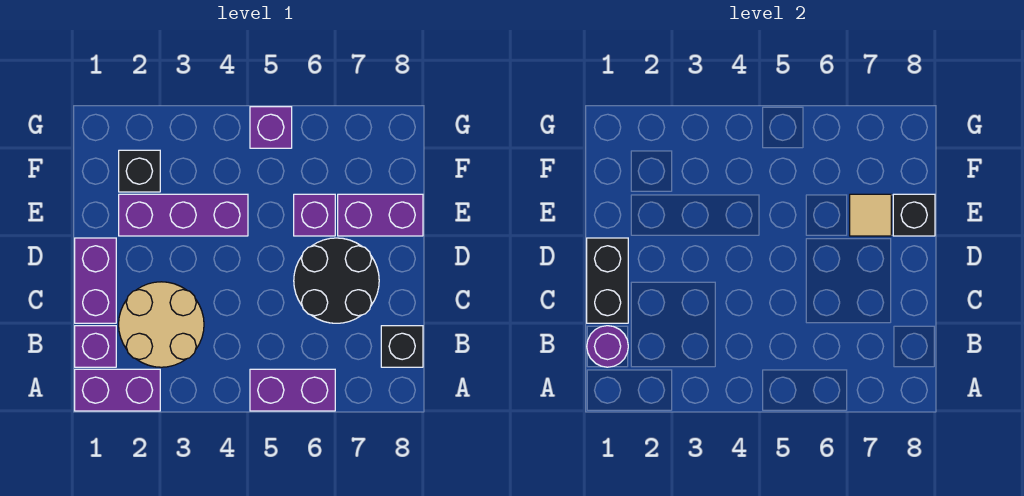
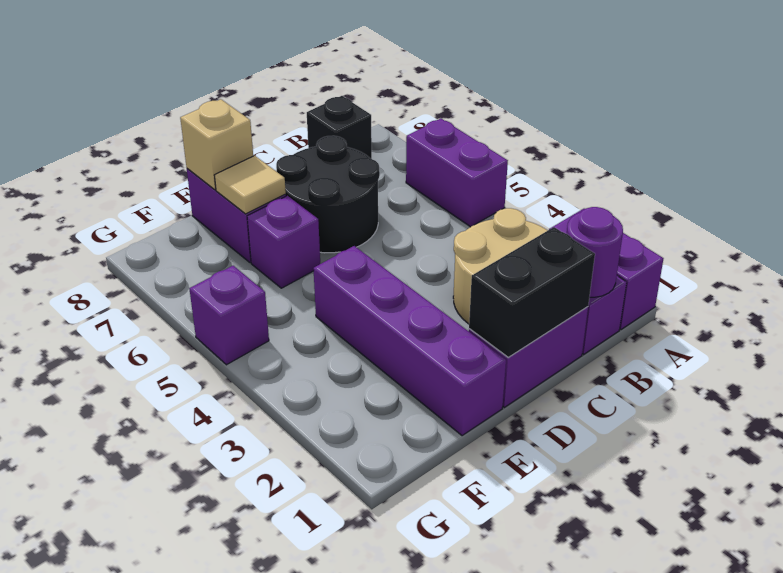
purple brick E2:E4 level 1 -> purple brick E1:E4 level 1
black brick E8 level 2 -> tan brick E8 level 2
black brick F2 level 1 -> none

